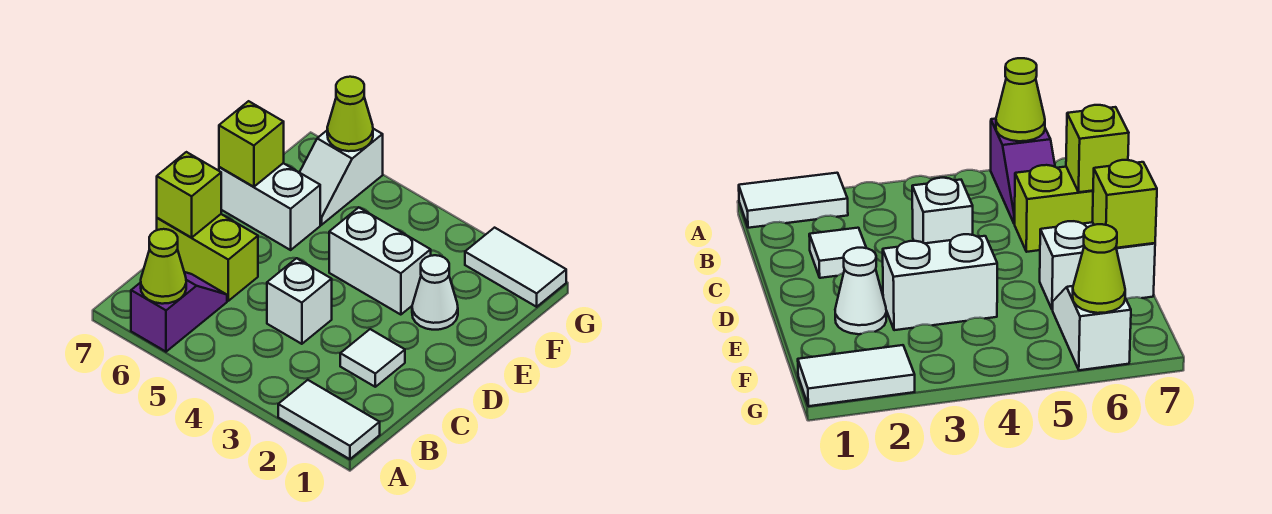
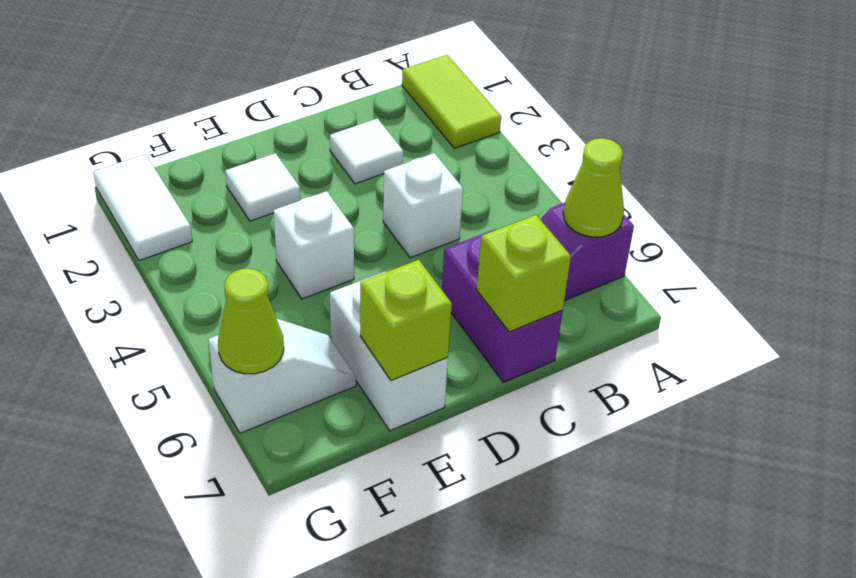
white tile A1:A2 level 1 -> lime tile A1:A2 level 1
lime brick C6:C7 level 1 -> purple brick C6:C7 level 1
white cone E2 level 1 -> white tile E2 level 1
white brick E3:E4 level 1 -> white brick E4 level 1

